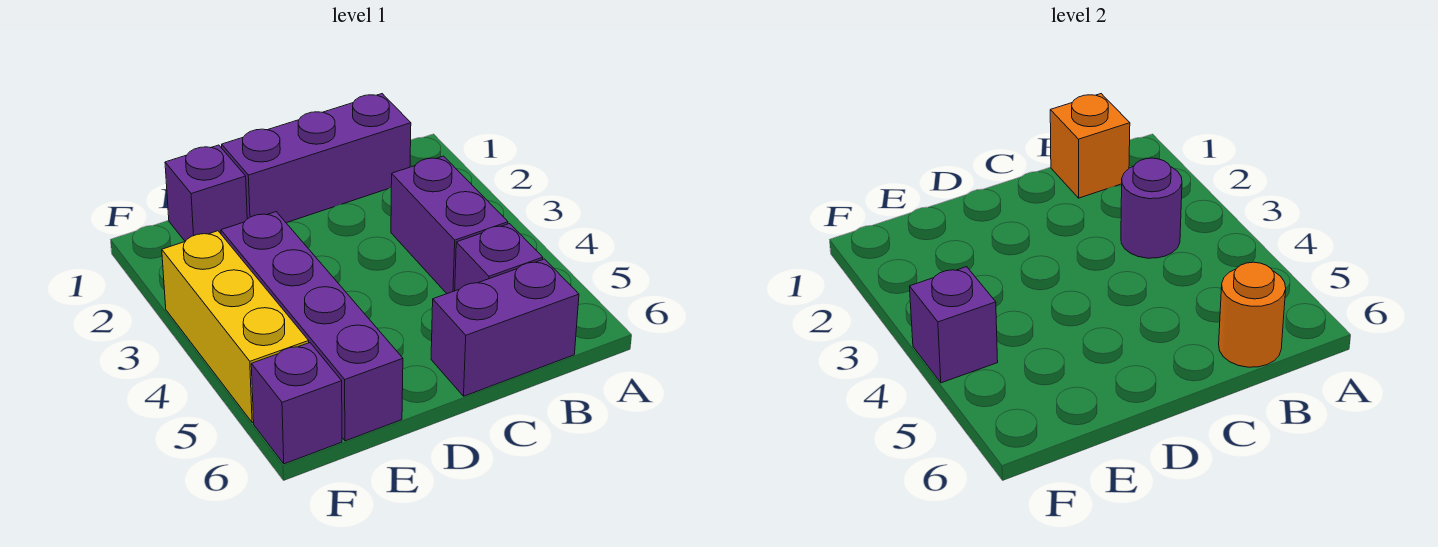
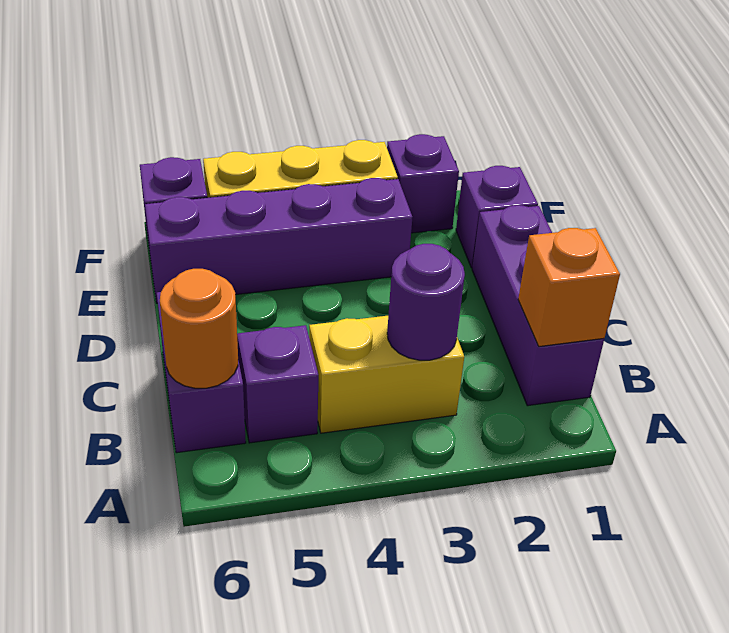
purple brick B3:B4 level 1 -> yellow brick B3:B4 level 1
purple brick F4 level 2 -> purple brick F2 level 1

